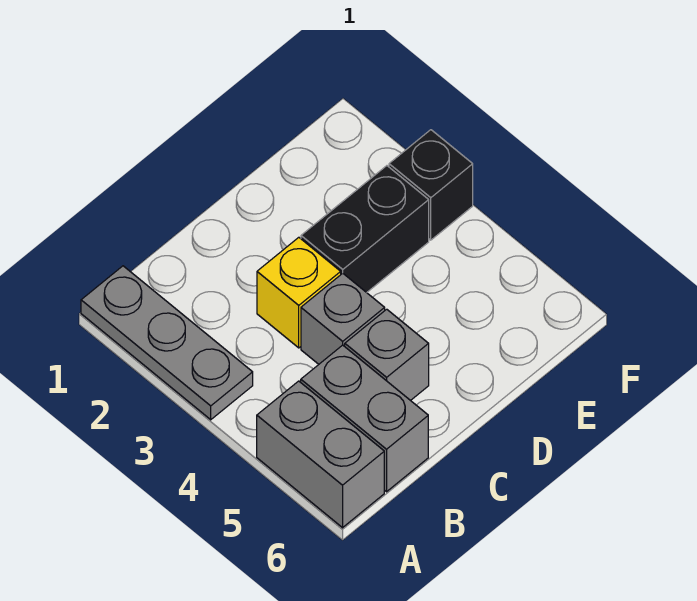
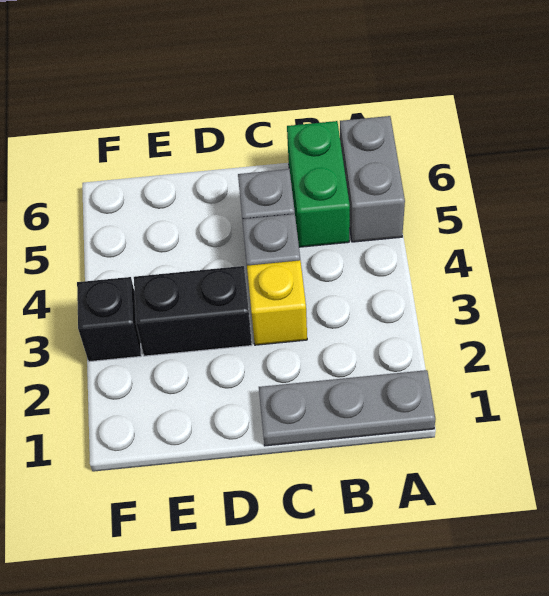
grey plate A1:A3 level 1 -> grey plate A1:C1 level 1
grey brick B5:B6 level 1 -> green brick B5:B6 level 1

